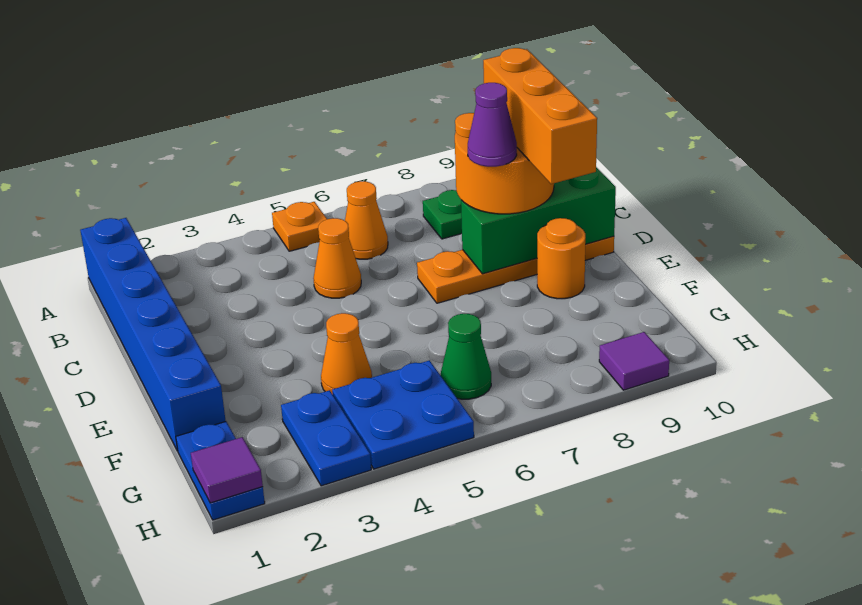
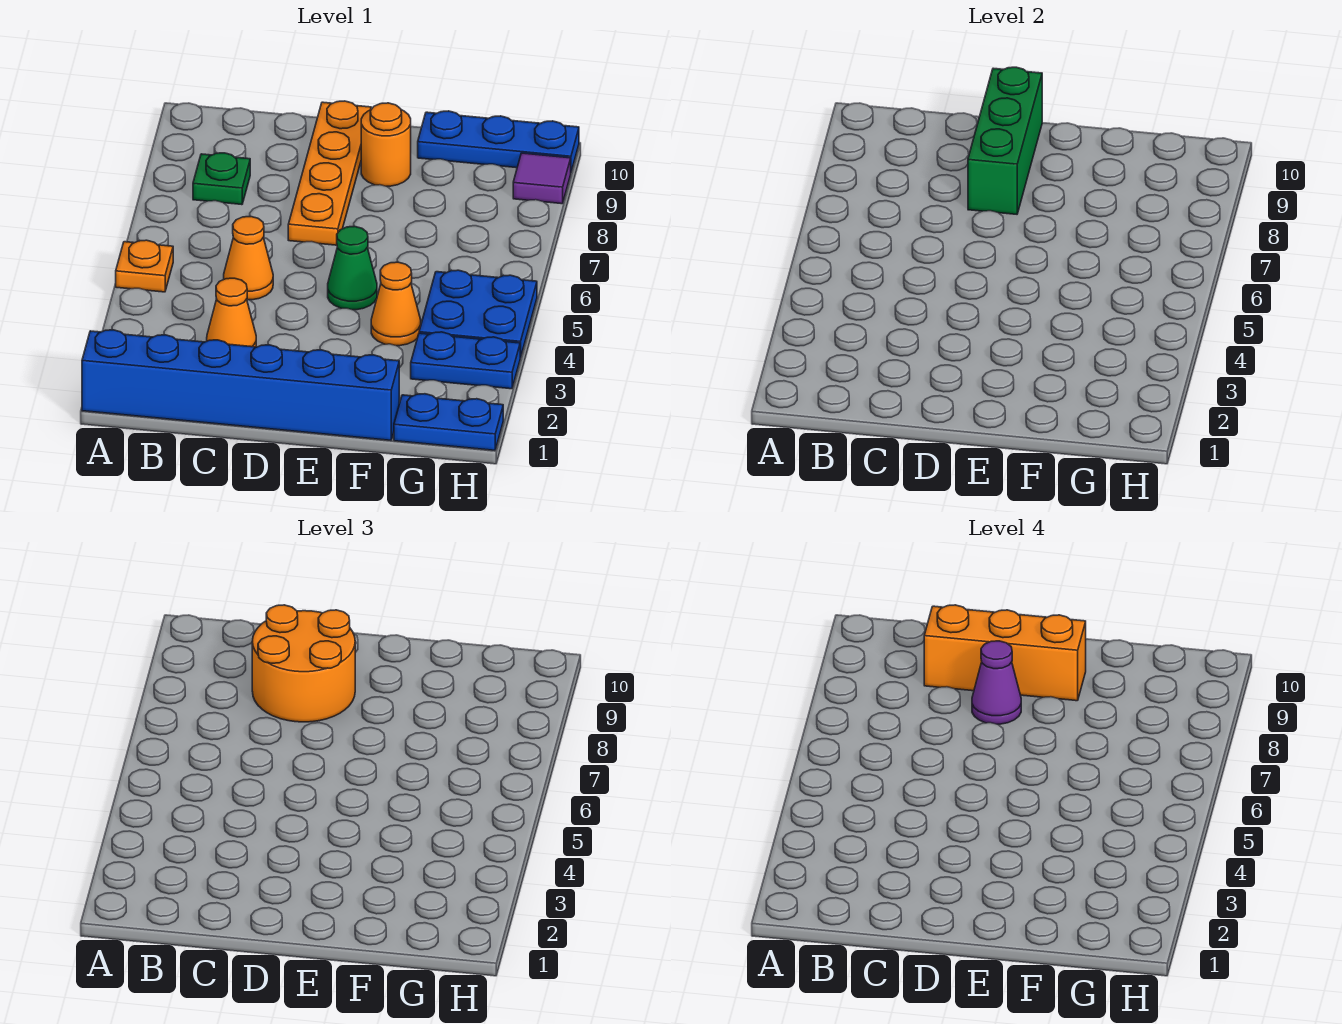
orange cone B6 level 1 -> orange cone C3 level 1
none -> blue plate F10:H10 level 1
green cone G6 level 1 -> green cone E5 level 1
purple tile H1 level 2 -> none

